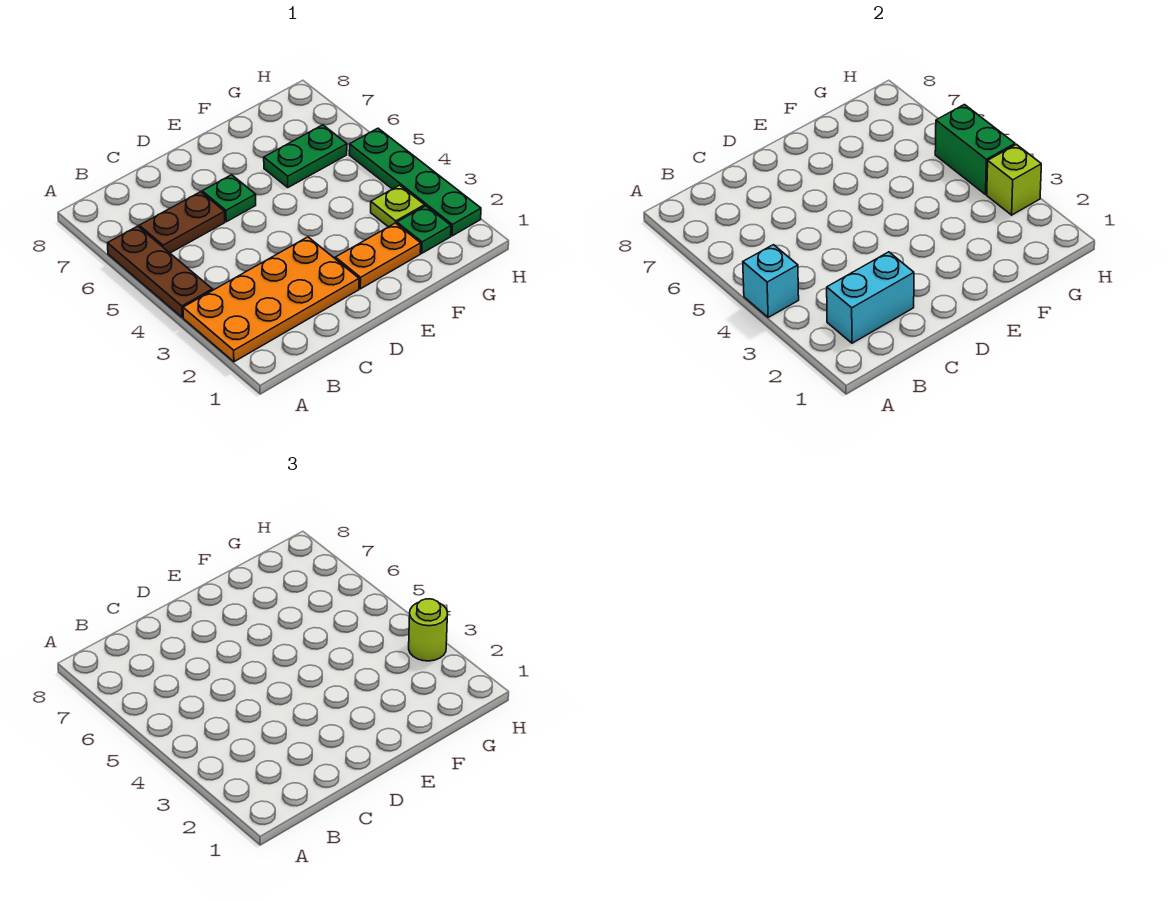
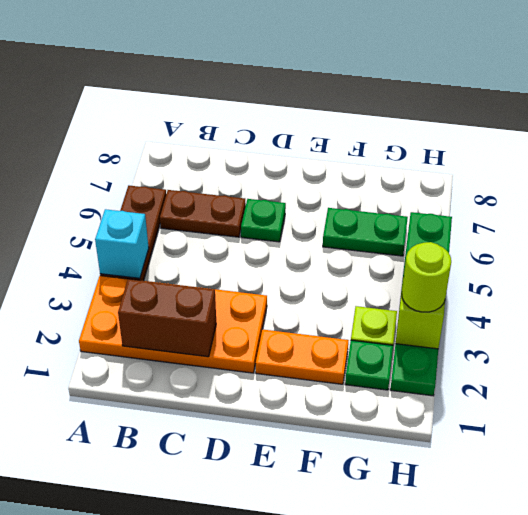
cyan brick B2:C2 level 2 -> brown brick B2:C2 level 2

